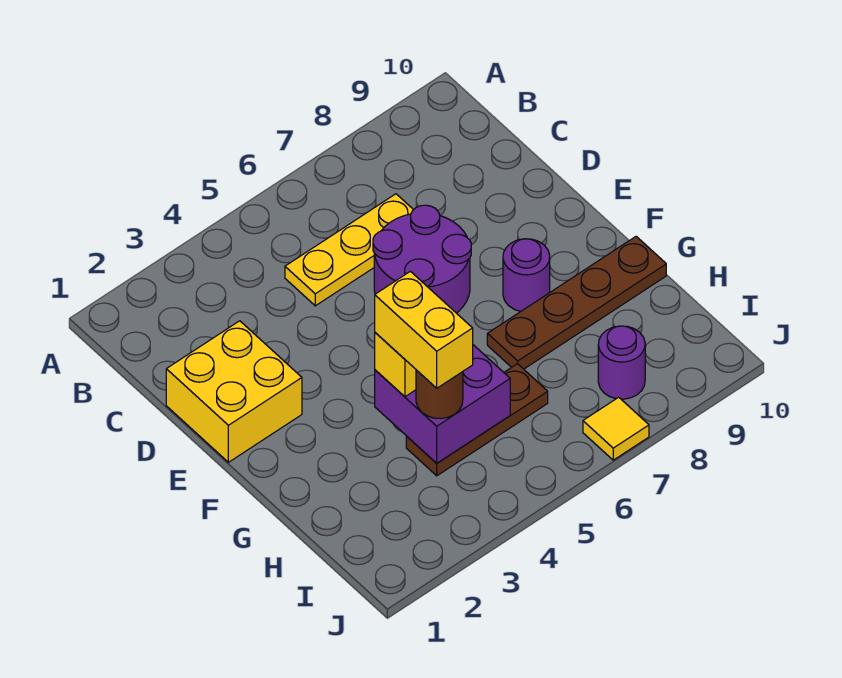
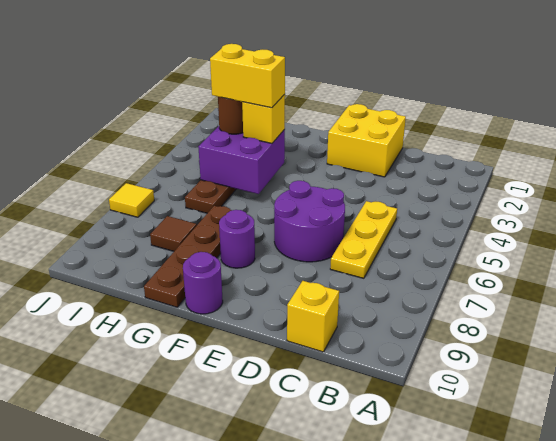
none -> yellow brick C10 level 1
none -> brown tile H8 level 1
purple round brick I8 level 1 -> purple round brick F10 level 1

